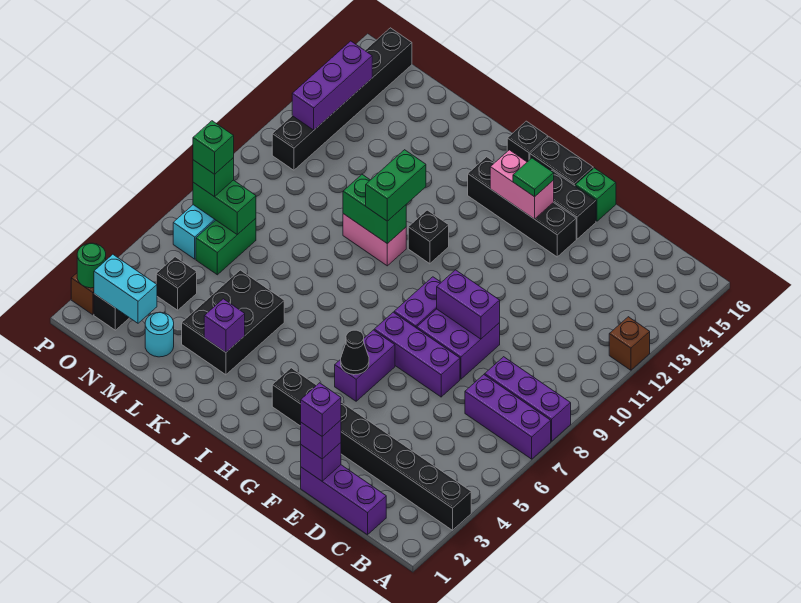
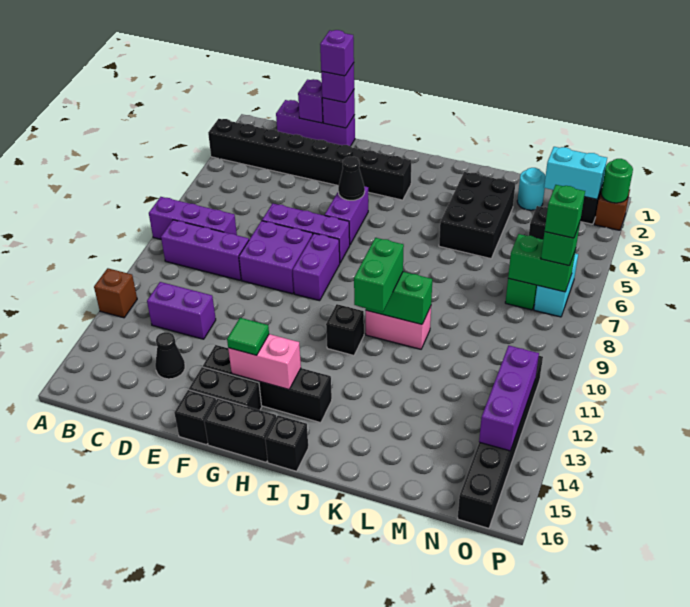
purple brick A7:C7 level 1 -> purple brick B9:D9 level 1
none -> black cone D14 level 1
purple brick E9:F9 level 2 -> purple brick C12:D12 level 1
green brick F16 level 1 -> black brick F16 level 1
purple brick K3 level 2 -> purple brick D1 level 2

